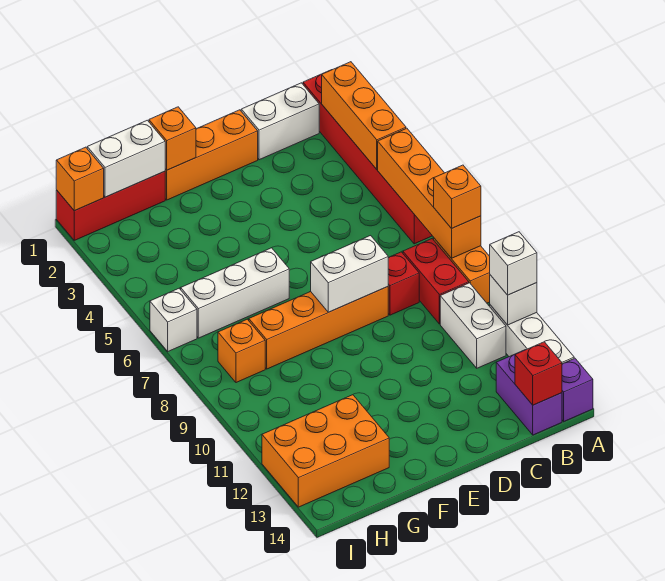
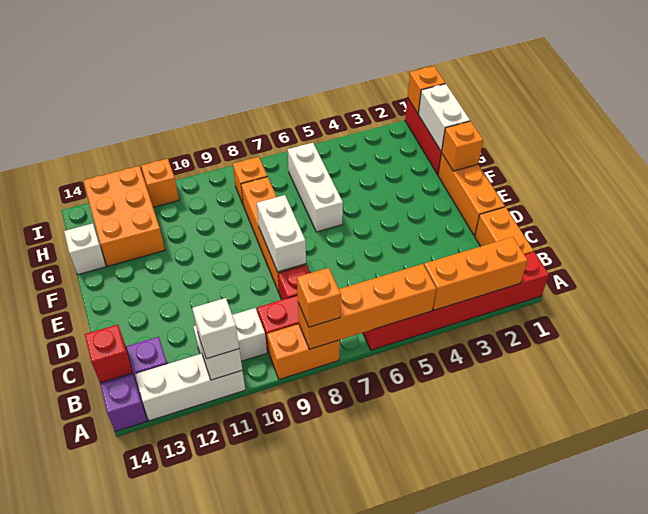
white brick B1:C1 level 1 -> orange brick B1:C1 level 1
white brick I6 level 1 -> white brick G14 level 1
none -> orange brick I11 level 1

